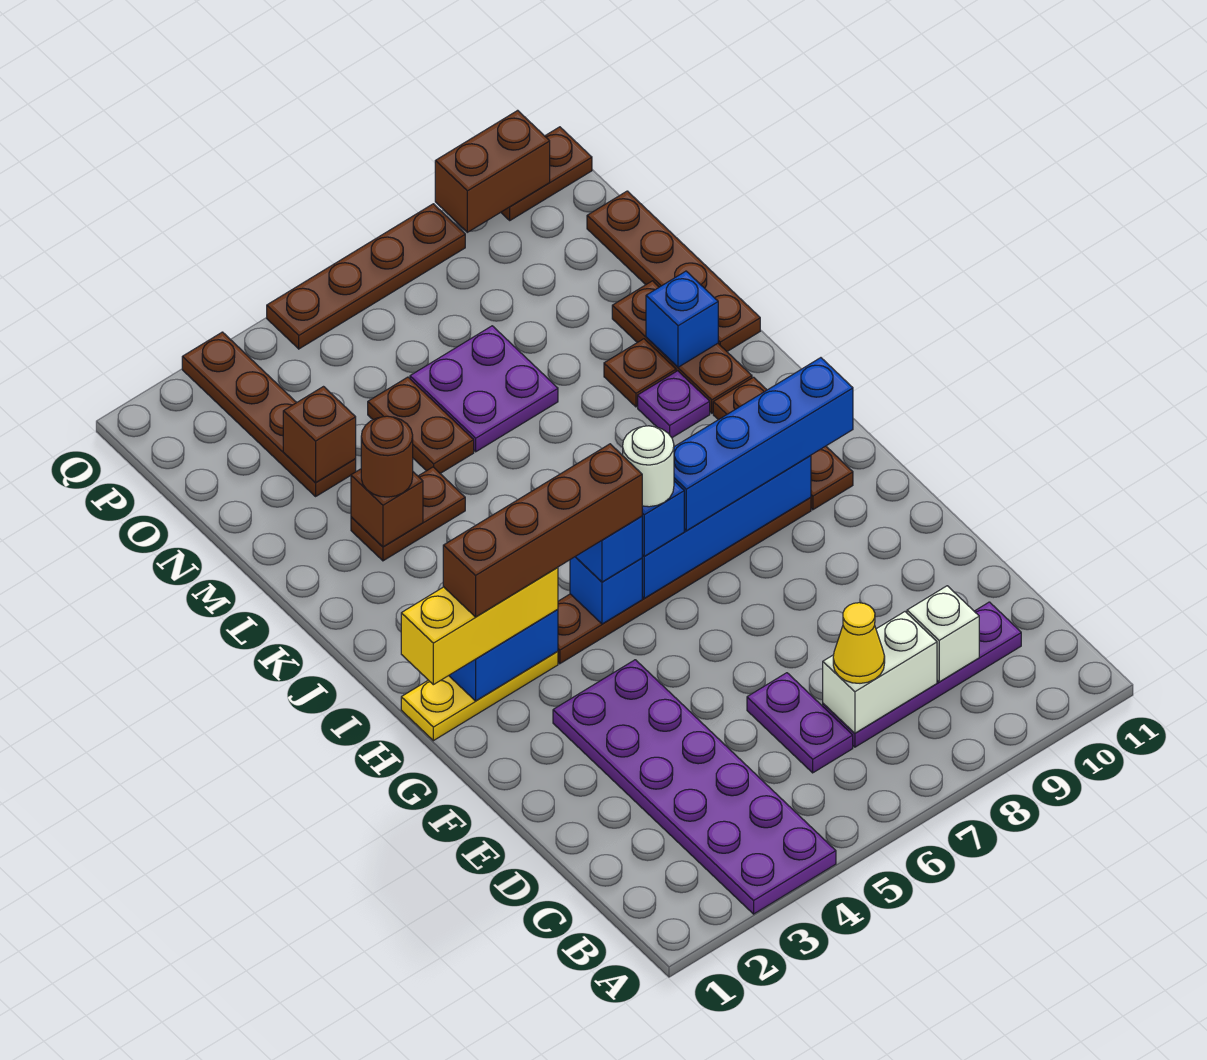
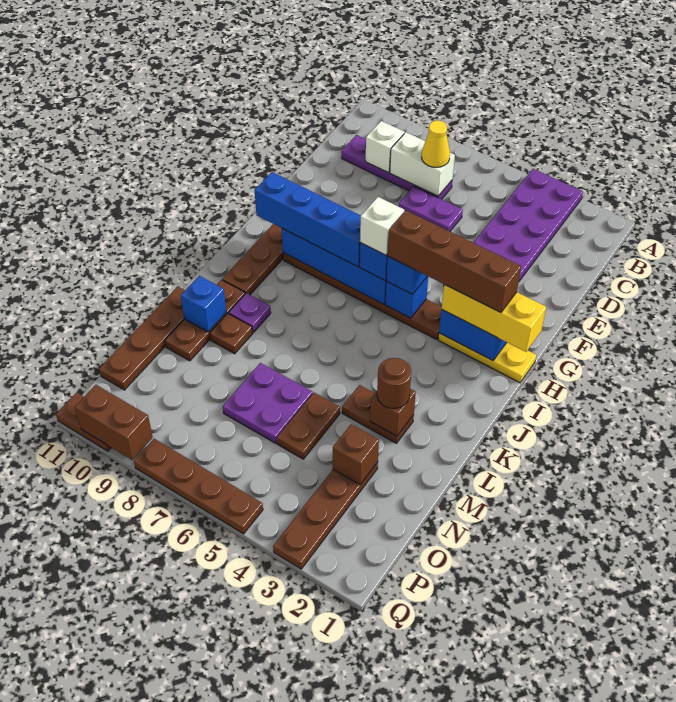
purple plate C6:D6 level 1 -> purple plate D6:D7 level 1
white round brick H6 level 4 -> white brick H6 level 4

